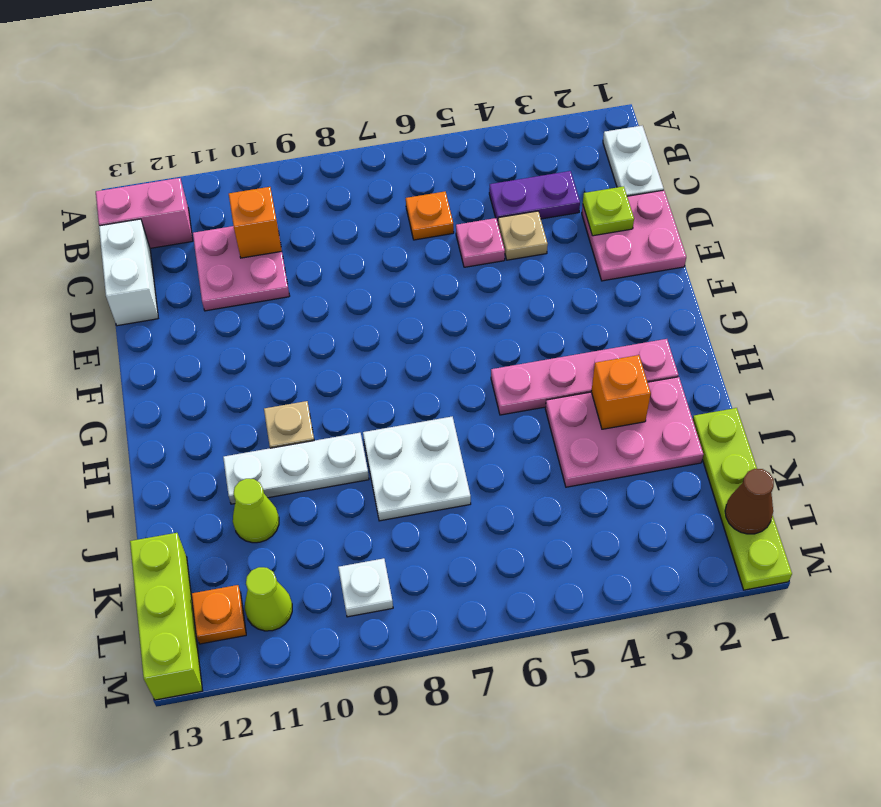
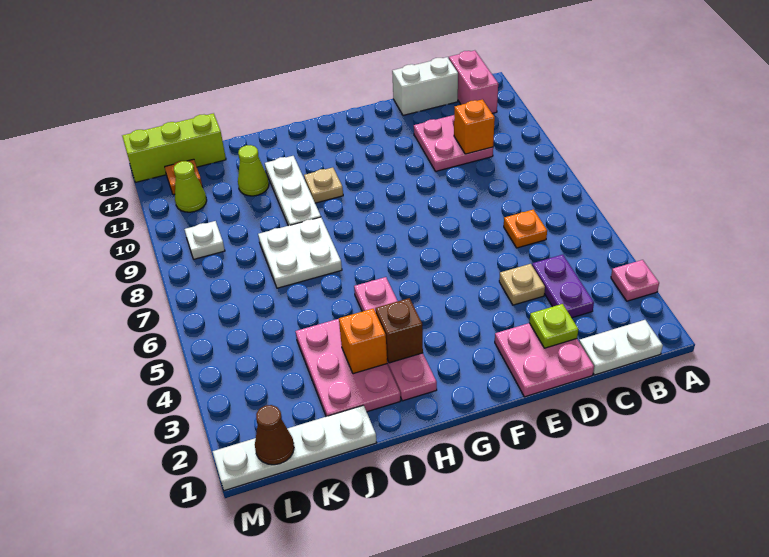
pink plate D5 level 1 -> pink plate A3 level 1
none -> brown brick H3 level 2
lime plate J1:M1 level 1 -> white plate J1:M1 level 1

